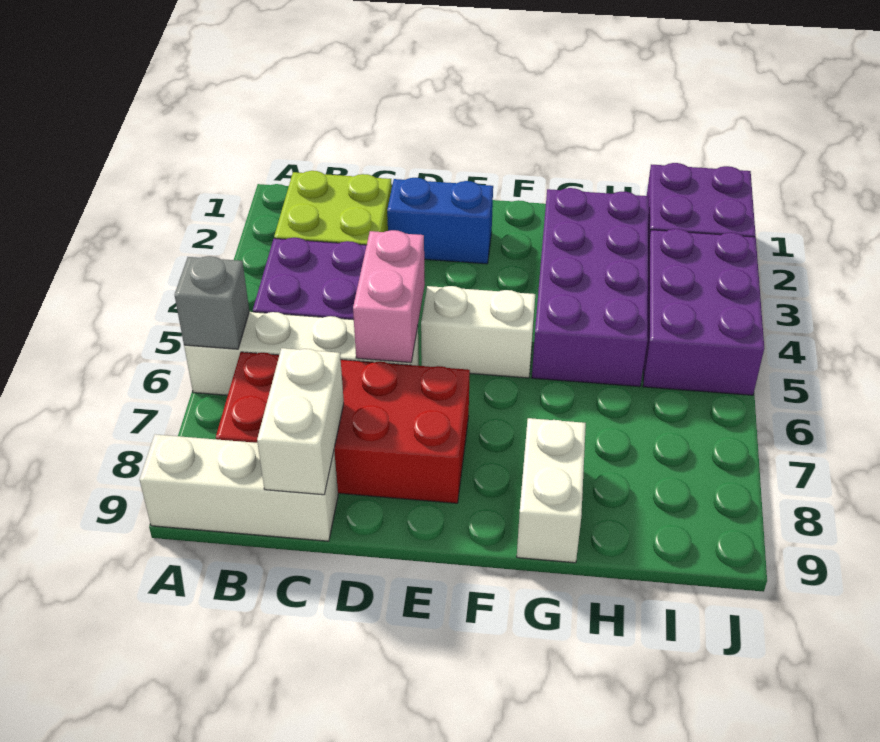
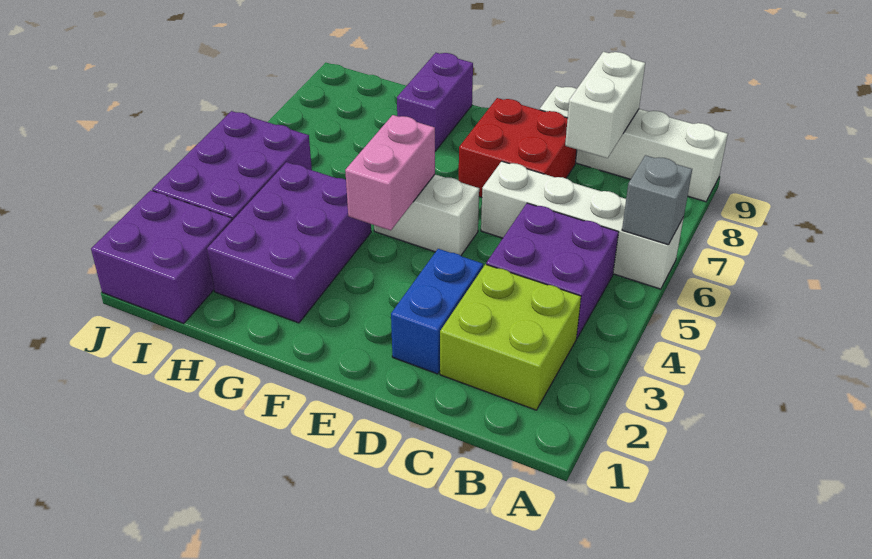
white brick A9:C9 level 1 -> white brick A9:D9 level 1
red brick B7:E8 level 1 -> red brick D7:E8 level 1
blue brick D2:E2 level 1 -> blue brick D2:D3 level 1
pink brick D5:D6 level 2 -> pink brick F4:F5 level 2
purple brick G2:H5 level 1 -> purple brick G2:H4 level 1
white brick G8:G9 level 1 -> purple brick G8:G9 level 1

